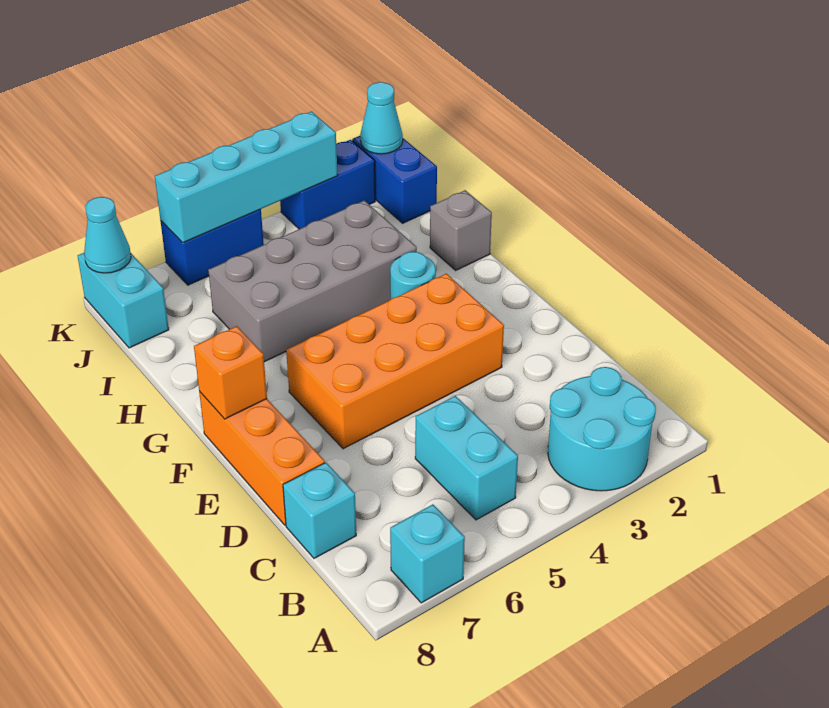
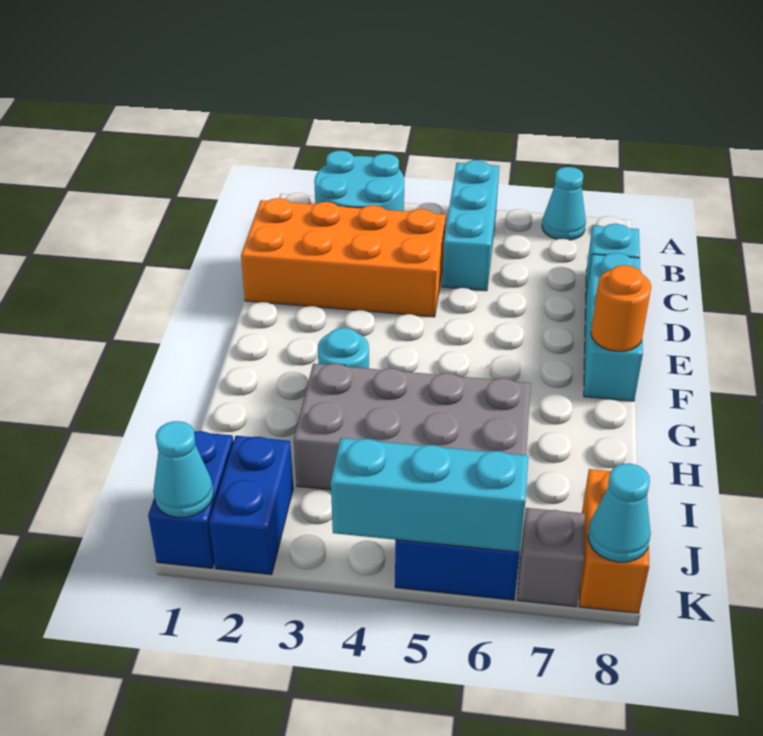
cyan brick A7 level 1 -> cyan cone A7 level 1
cyan brick B5:C5 level 1 -> cyan brick A5:C5 level 1
orange brick D8:F8 level 1 -> cyan brick D8:F8 level 1
orange brick E3:F6 level 1 -> orange brick C1:D4 level 1
orange brick F8 level 2 -> orange round brick F8 level 2
grey brick H1 level 1 -> grey brick K7 level 1
cyan brick J8:K8 level 1 -> orange brick J8:K8 level 1
blue brick K2:K3 level 1 -> blue brick J2:K2 level 1
cyan brick K3:K6 level 2 -> cyan brick K4:K6 level 2

